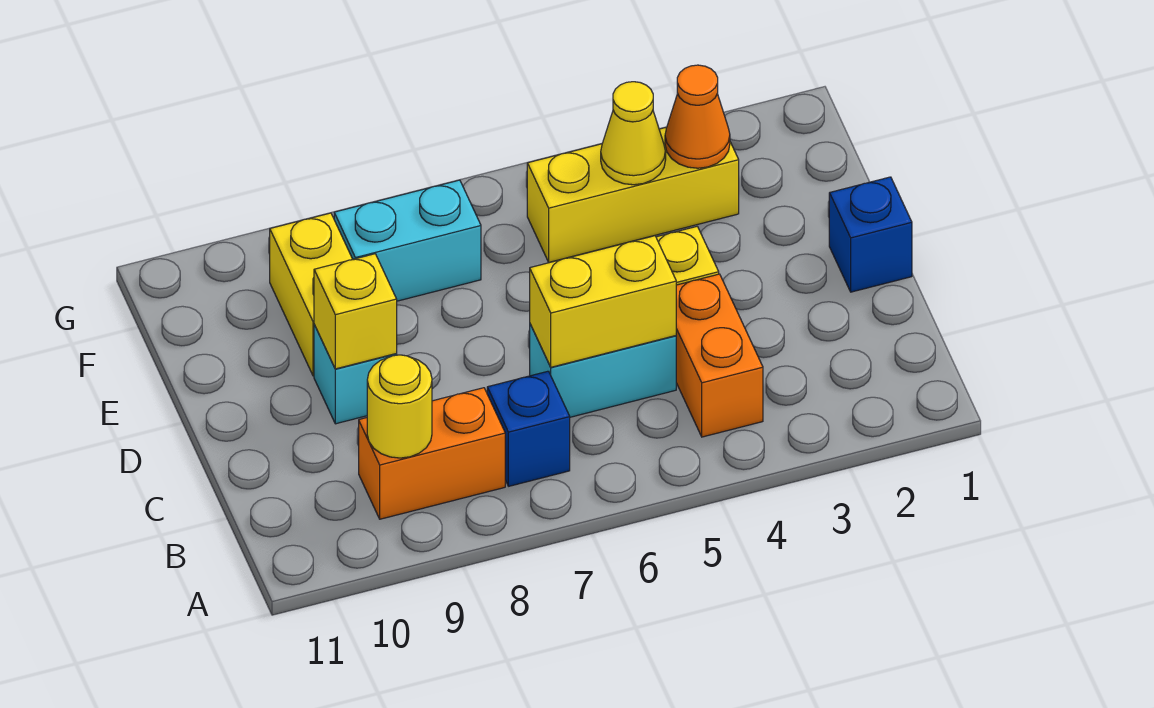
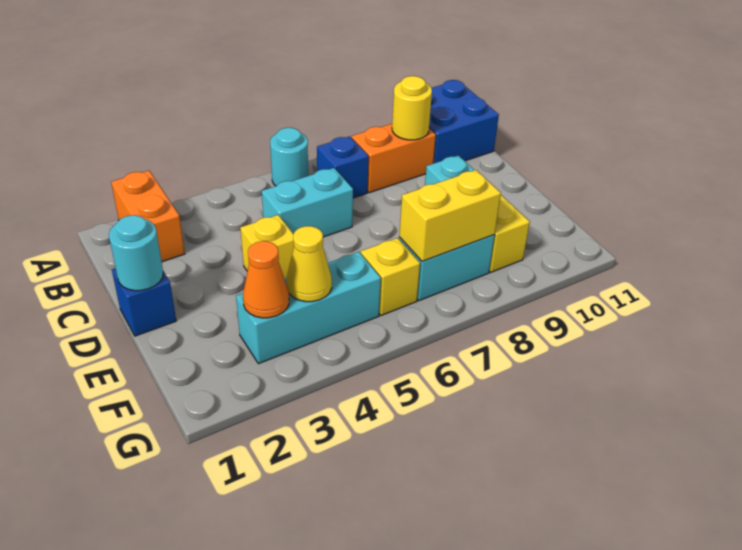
none -> cyan round brick A6 level 1
none -> blue brick A10:B11 level 1
orange brick B4:C4 level 1 -> orange brick A2:B2 level 1
yellow brick C5:C6 level 2 -> yellow brick F7:F8 level 2
none -> cyan round brick D1 level 2
yellow brick D9 level 2 -> yellow brick F6 level 1
yellow brick F3:F5 level 1 -> cyan brick F3:F5 level 1

